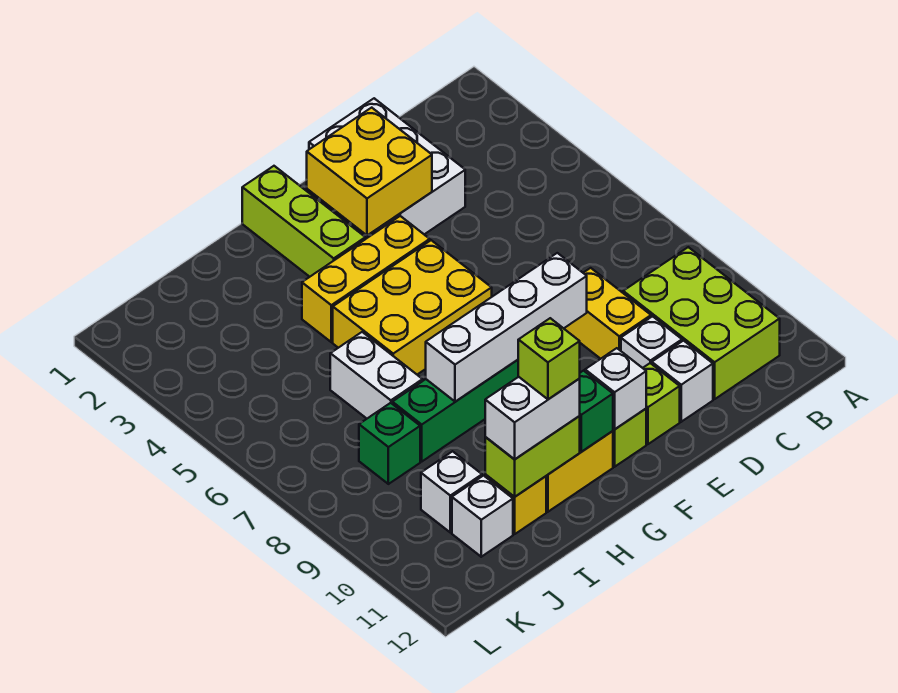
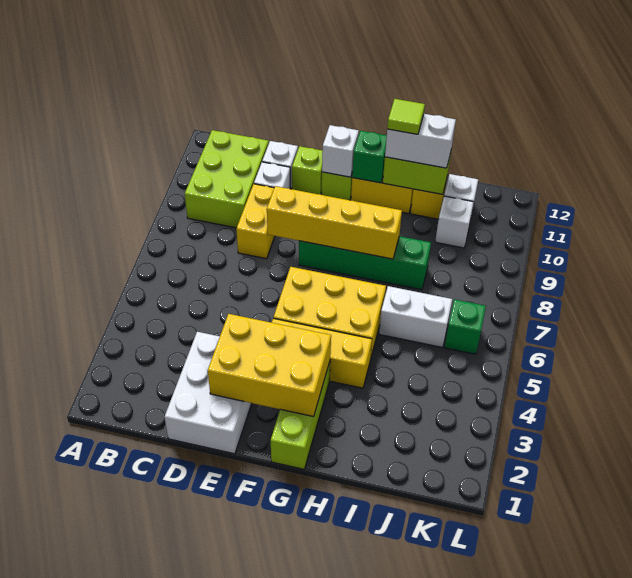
yellow brick E2:F3 level 2 -> yellow brick E2:G3 level 2
white brick E8:H8 level 2 -> yellow brick E8:H8 level 2
lime brick H11 level 4 -> lime tile H11 level 4
white brick I6:I7 level 1 -> white brick I6:J6 level 1
green brick J8 level 1 -> green brick K6 level 1

